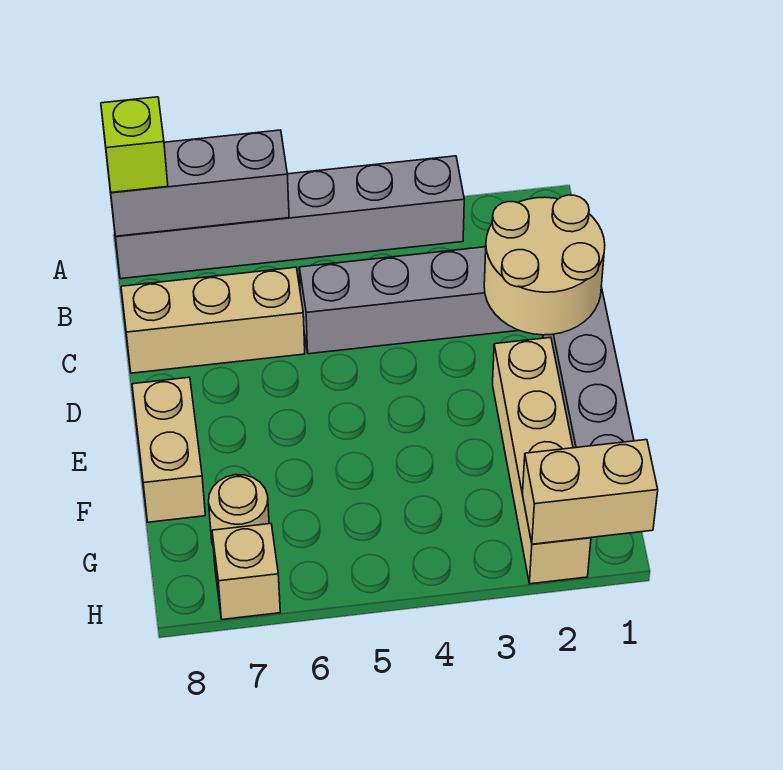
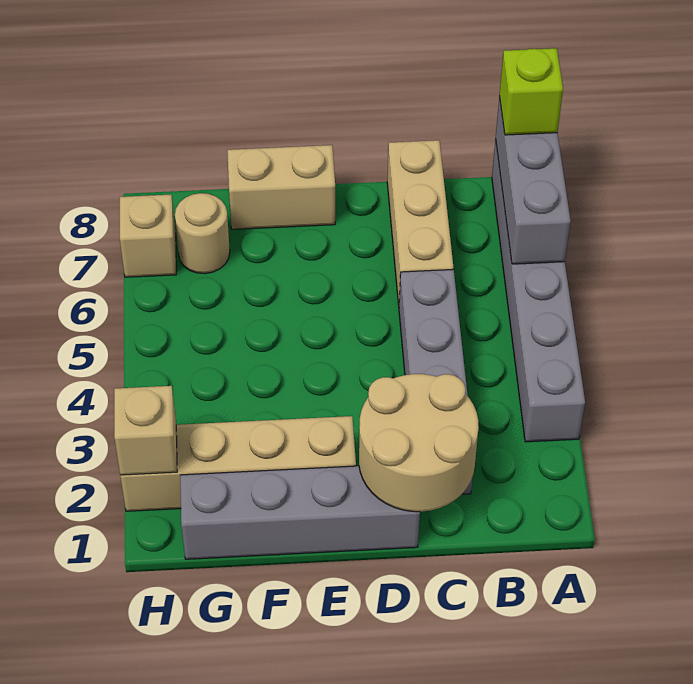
tan brick H1:H2 level 2 -> tan brick H2 level 2

